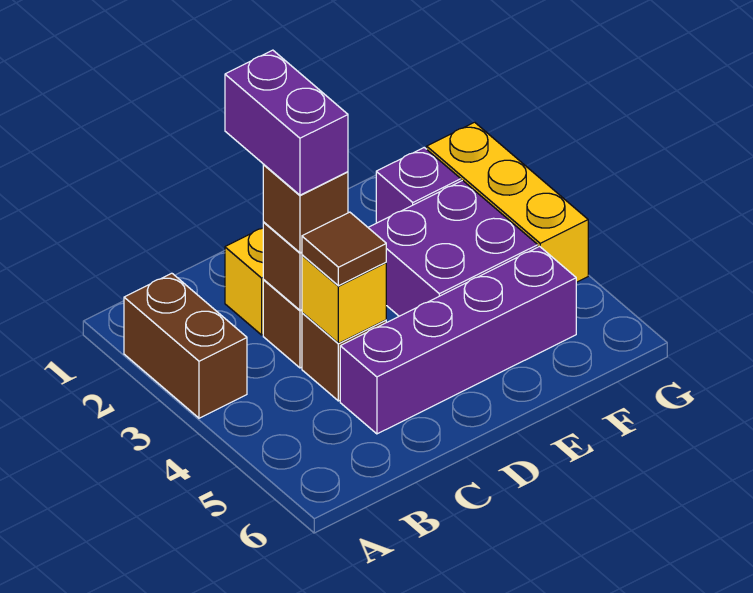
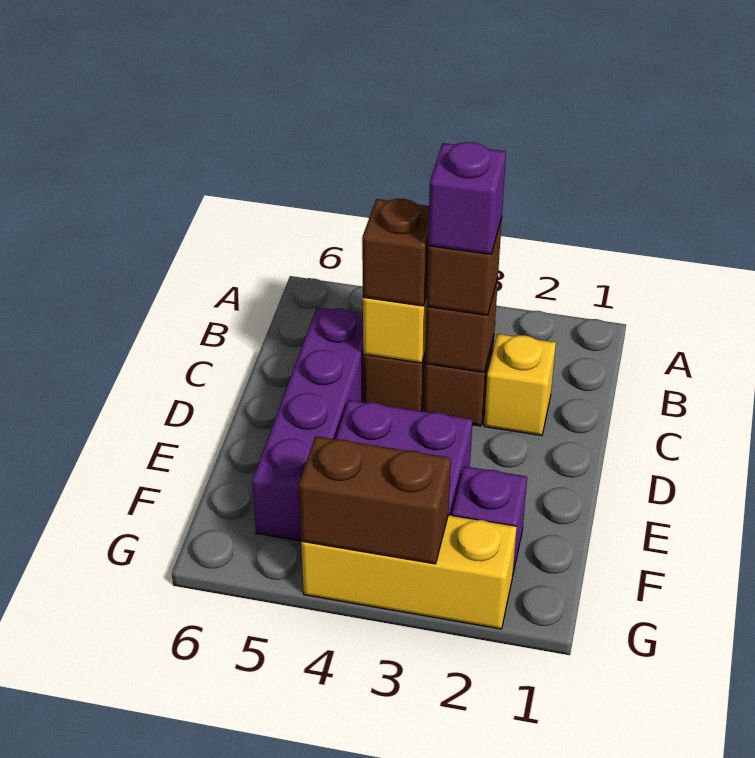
brown brick A2:A3 level 1 -> brown brick G3:G4 level 2
purple brick C2:C3 level 4 -> purple brick C3 level 4
brown tile C4 level 3 -> brown brick C4 level 3

